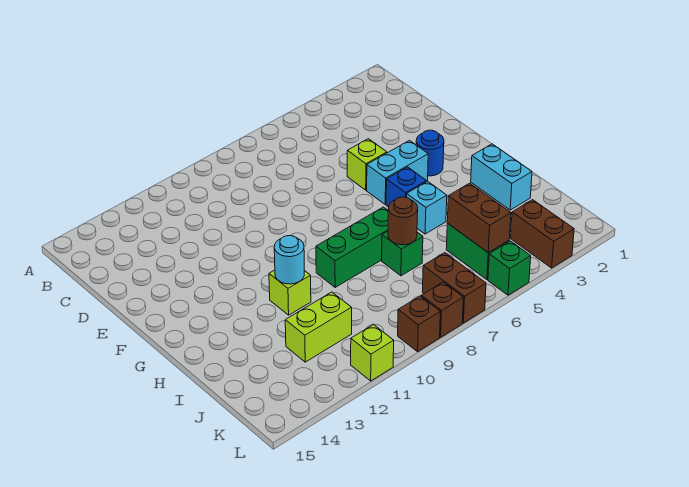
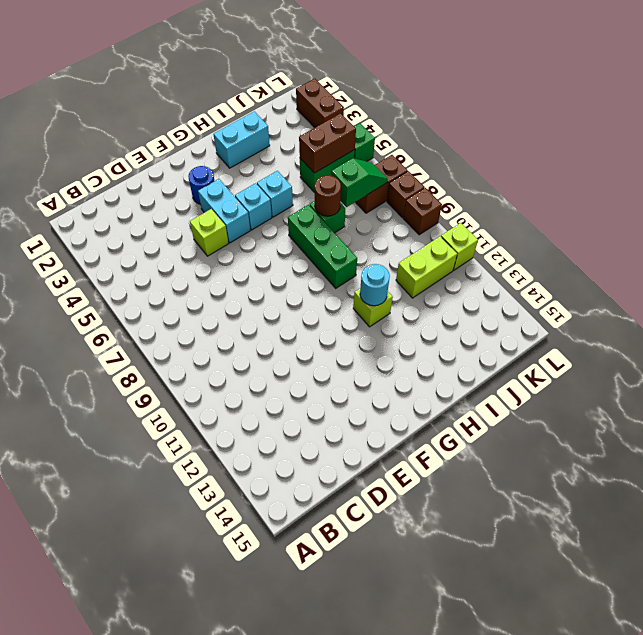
blue brick G5 level 1 -> cyan brick G5 level 1
none -> green slope J7:K7 level 2 top J
lime brick J11:J12 level 1 -> lime brick J11:K11 level 1
brown brick K3:L3 level 1 -> brown brick L2:L3 level 1

